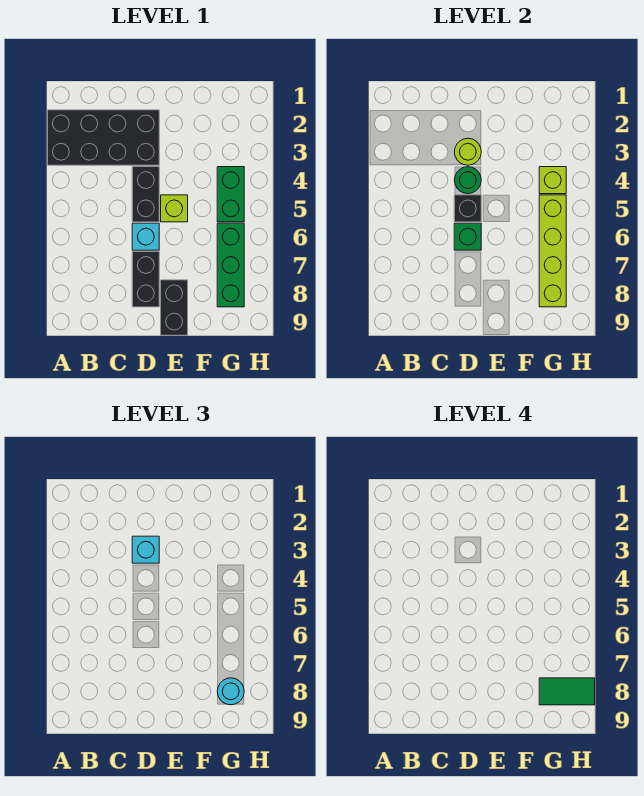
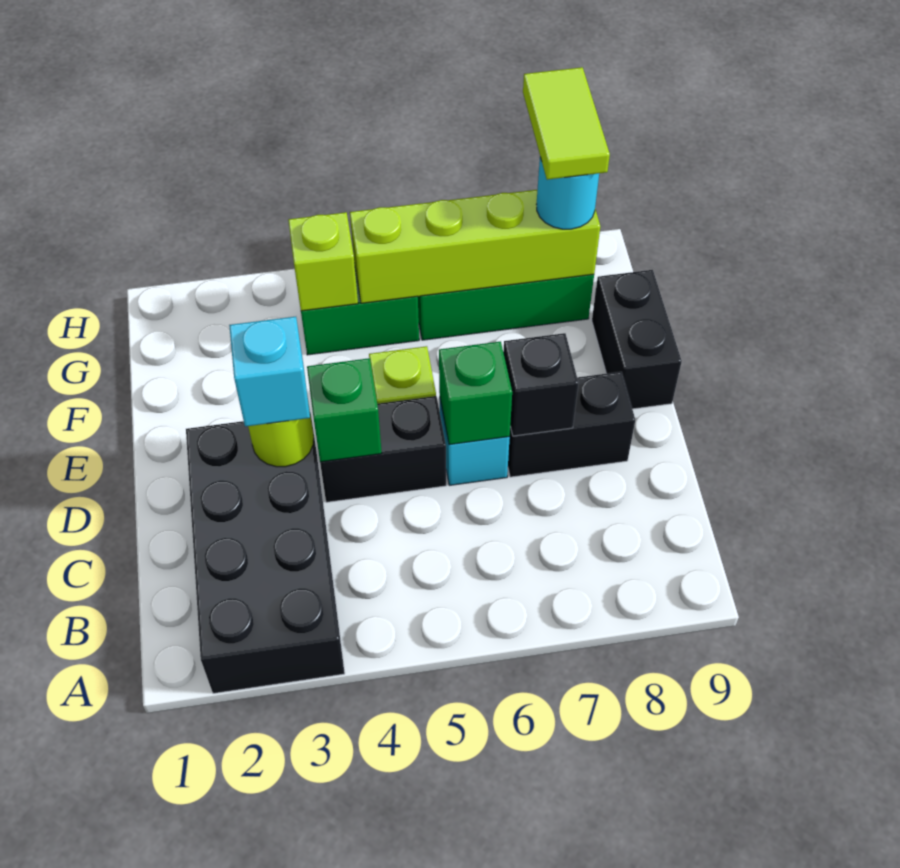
green round brick D4 level 2 -> green brick D4 level 2
black brick D5 level 2 -> black brick D7 level 2
black brick E8:E9 level 1 -> black brick E9:F9 level 1
green tile G8:H8 level 4 -> lime tile G8:H8 level 4

